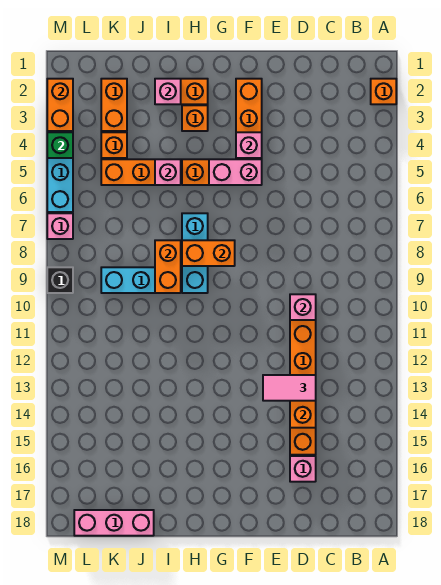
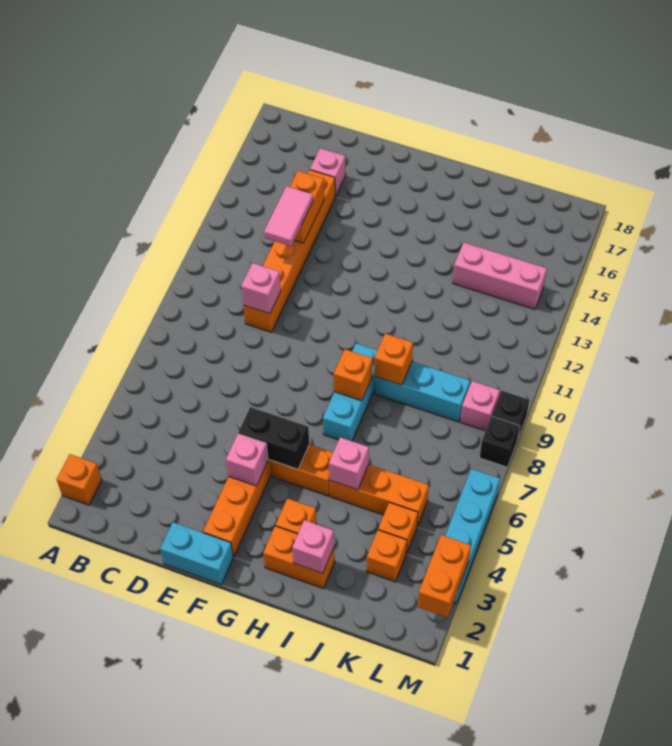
pink tile D13:E13 level 3 -> pink tile D12:D13 level 3
none -> cyan brick E1:F1 level 1
pink brick F5:G5 level 2 -> black brick F5:G5 level 2
orange brick G8:H8 level 2 -> orange brick H8 level 2
orange brick I8:I9 level 2 -> orange brick I9 level 2
pink brick J18:L18 level 1 -> pink brick J14:L14 level 1
orange brick K2:K3 level 1 -> orange brick K3 level 1
green brick M4 level 2 -> none
pink brick M7 level 1 -> pink brick L9 level 1
none -> black brick M8 level 1

